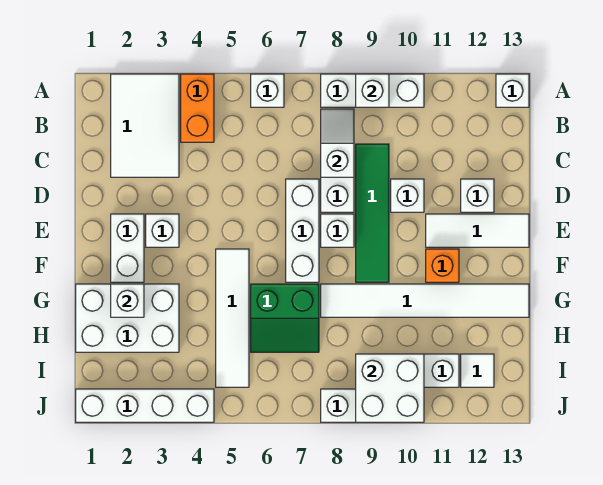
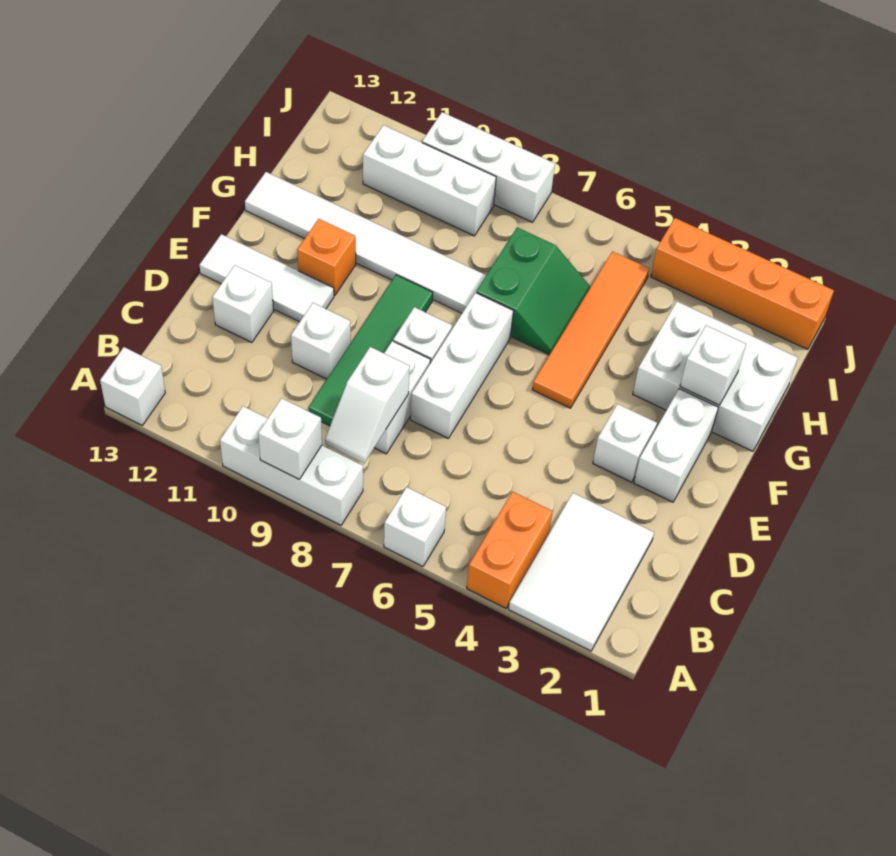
white tile F5:I5 level 1 -> orange tile F5:I5 level 1
green slope G6:H7 level 1 top G -> green slope G6:H7 level 1 top 7
white brick I9:J10 level 2 -> none
white tile I12 level 1 -> none
white brick J1:J4 level 1 -> orange brick J1:J4 level 1

